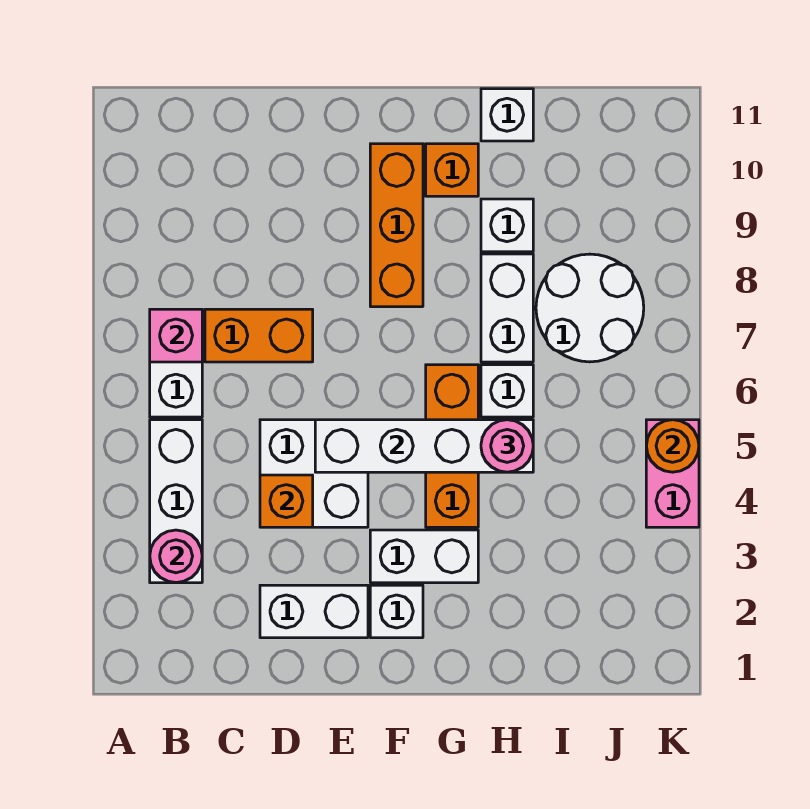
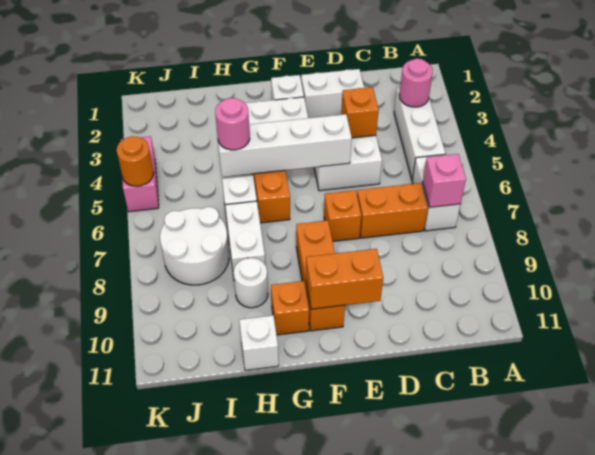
none -> orange brick E7 level 1
none -> orange brick E10:F10 level 2
white brick H9 level 1 -> white round brick H9 level 1

